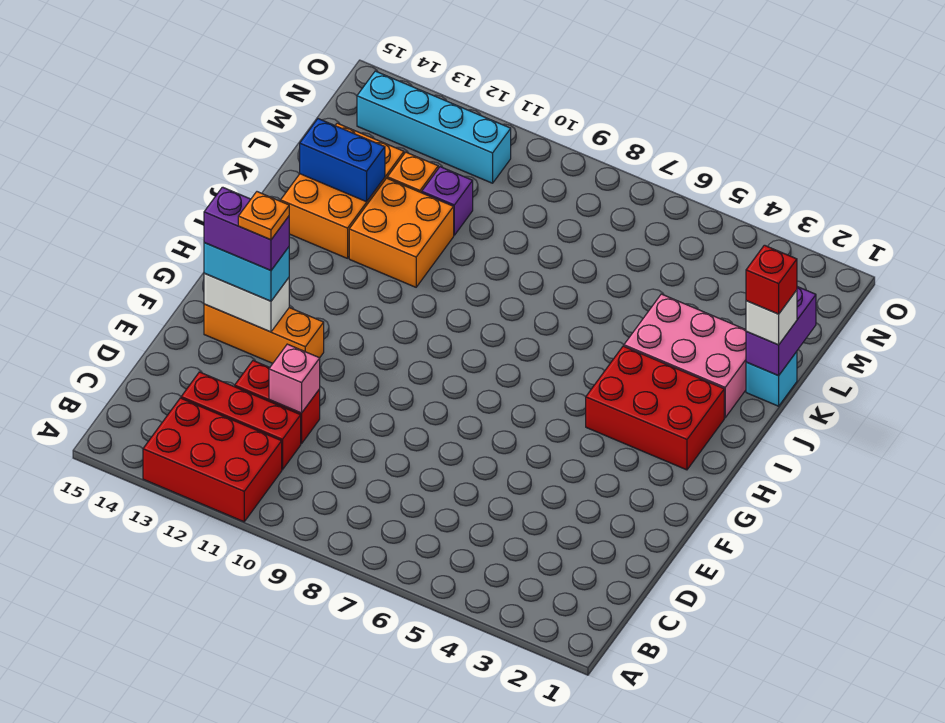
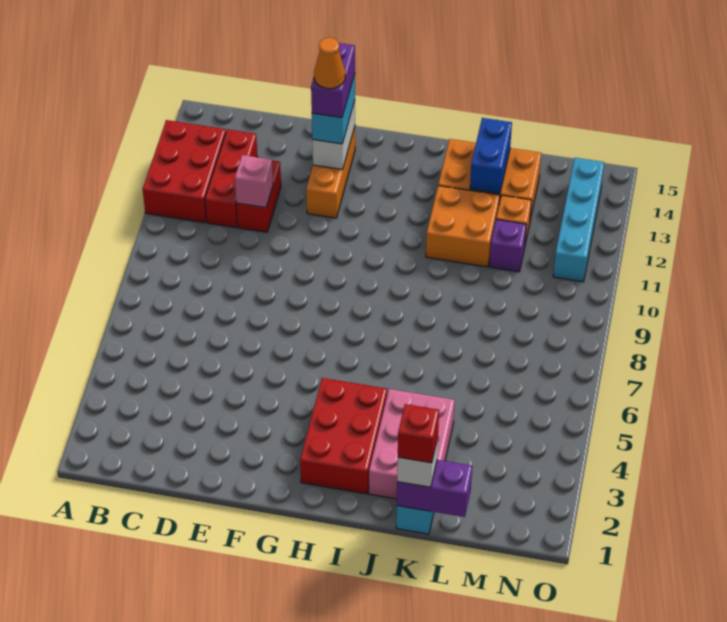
orange plate F13 level 5 -> orange cone F13 level 5

